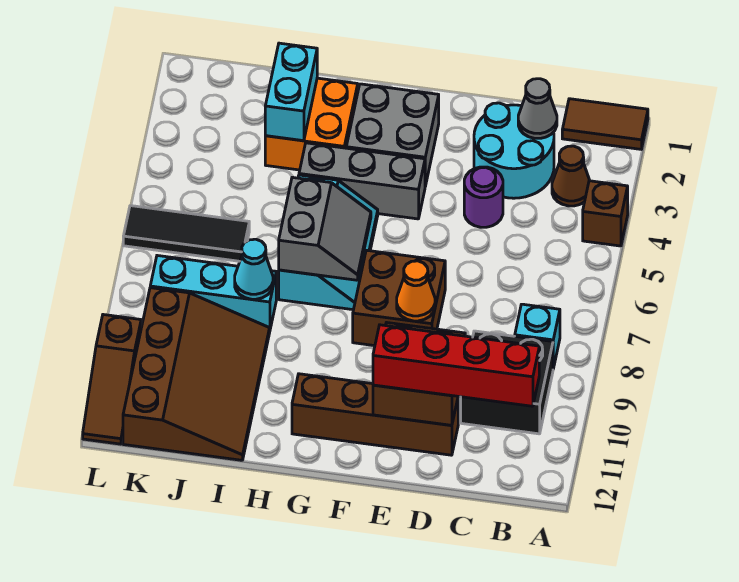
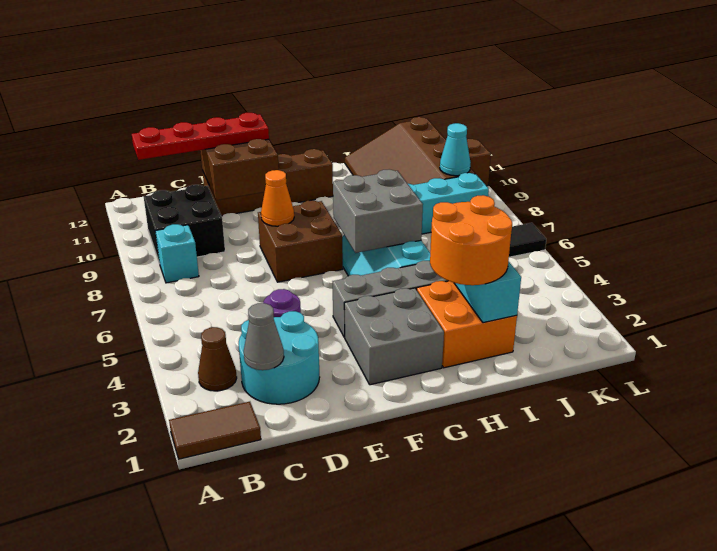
brown brick A4 level 1 -> none
red brick B11:E11 level 3 -> red plate B11:E11 level 3
grey slope G6:H7 level 2 top H -> grey brick G6:H7 level 2
none -> orange round brick H2:I3 level 3
cyan cone I8 level 2 -> cyan cone K9 level 2

